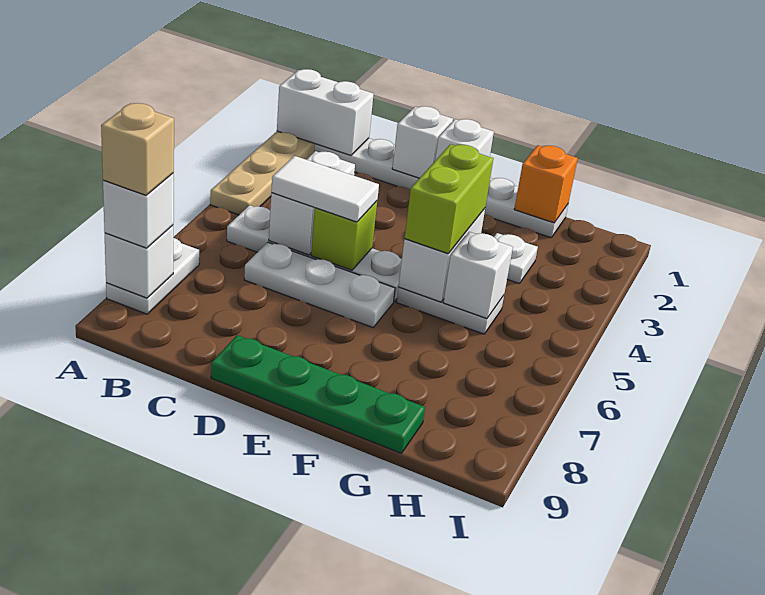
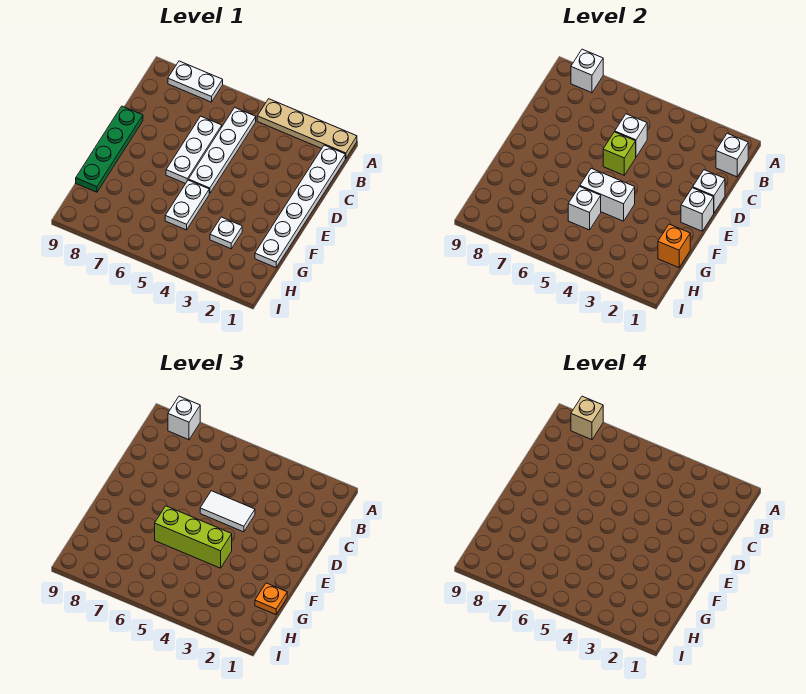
white brick A1:B1 level 2 -> white brick B1 level 2
white brick C4:C5 level 2 -> white brick C5 level 2
white tile C5:D5 level 3 -> white tile D4:D5 level 3
lime brick F4:F5 level 3 -> lime brick F4:F6 level 3
none -> orange plate G1 level 3

